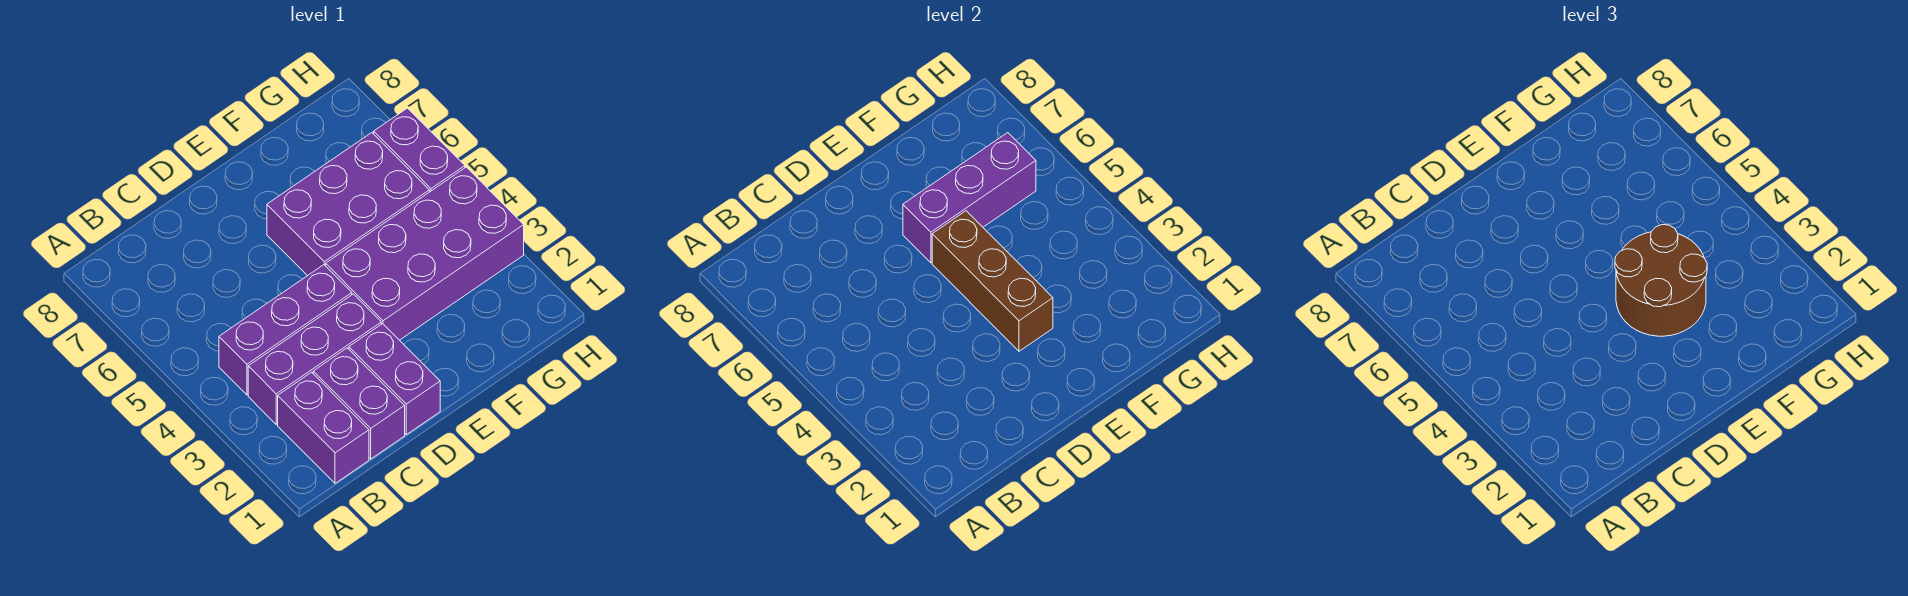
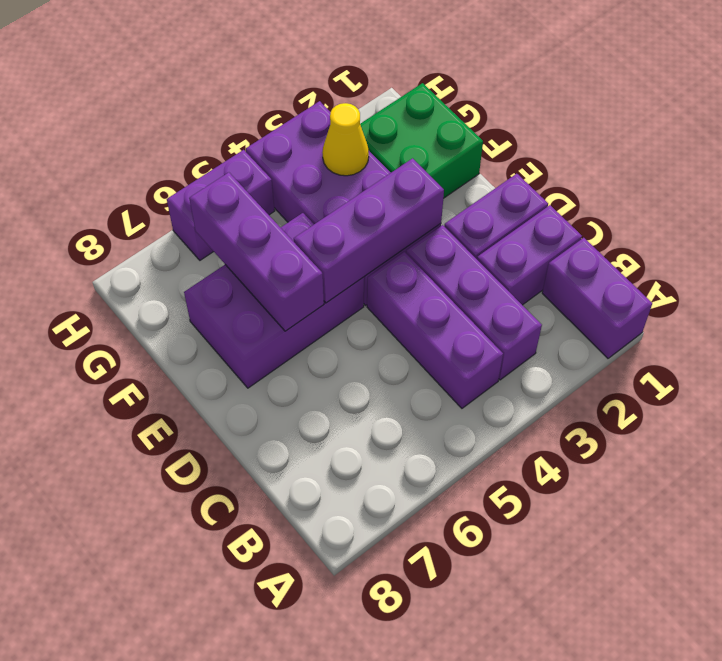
purple brick B1:B2 level 1 -> purple brick A1:B1 level 1
brown brick E3:E5 level 2 -> purple brick E3:E5 level 2
brown round brick E3:F4 level 3 -> none
purple brick E5:G6 level 1 -> purple brick E5:F7 level 1
none -> green brick F1:G2 level 1
none -> yellow cone G3 level 2

